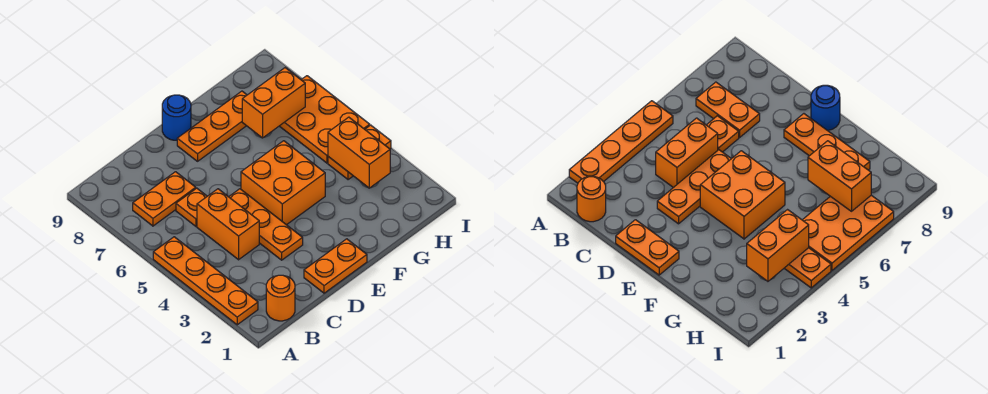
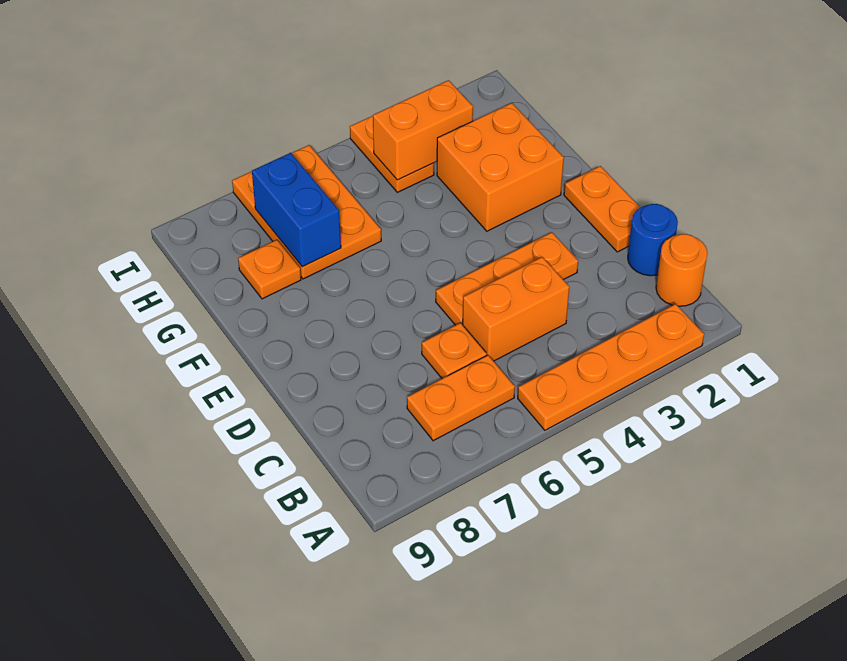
orange plate B7:C7 level 1 -> orange plate B6:B7 level 1
orange brick E4:F5 level 1 -> orange brick F2:G3 level 1
orange plate E8:G8 level 1 -> orange plate G8 level 1
blue round brick E9 level 1 -> blue round brick C1 level 1
orange brick G7:H7 level 2 -> blue brick G7:H7 level 2
orange plate H5:I7 level 1 -> orange plate G6:I7 level 1

